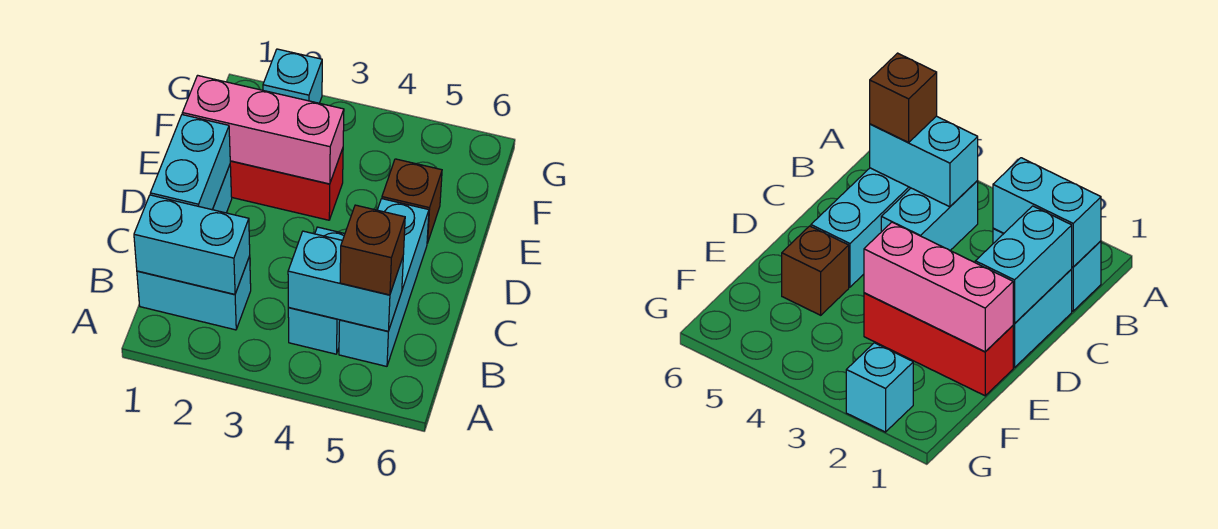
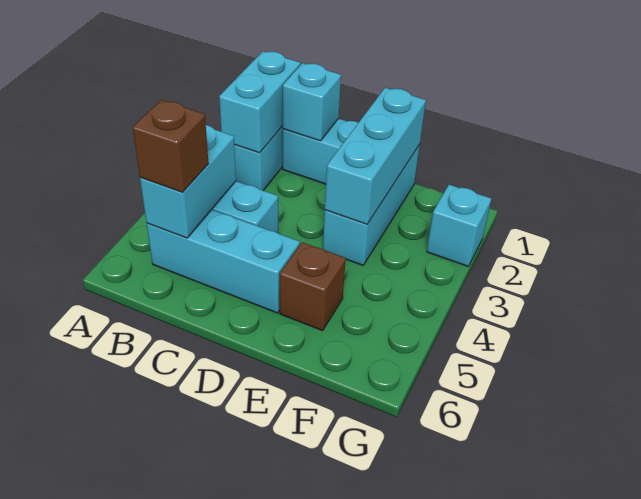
cyan brick C1:D1 level 2 -> cyan brick C1 level 2
red brick E1:E3 level 1 -> cyan brick E1:E3 level 1
pink brick E1:E3 level 2 -> cyan brick E1:E3 level 2

